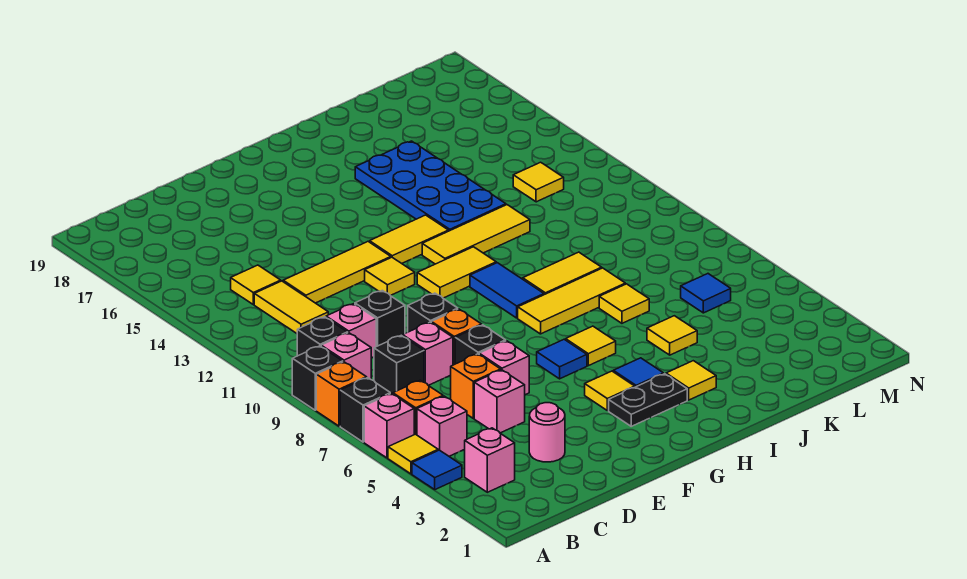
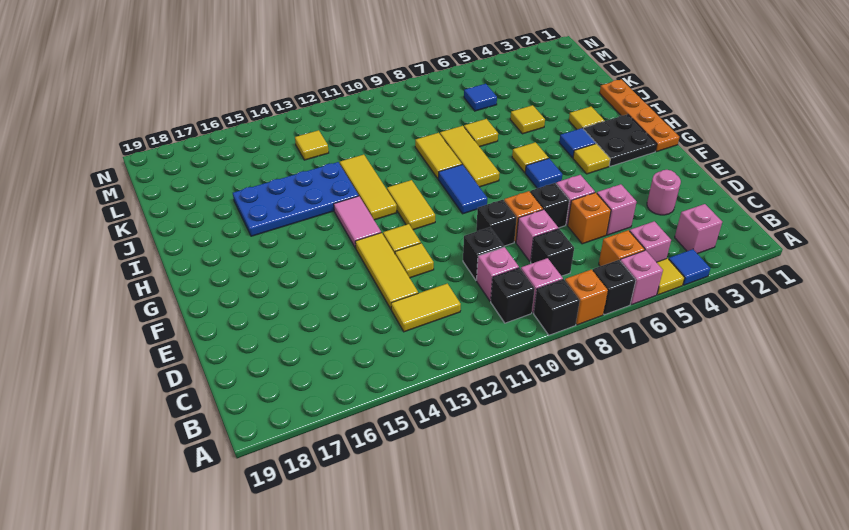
yellow tile C14 level 1 -> yellow tile E12 level 1
none -> orange plate G1:J1 level 1
black plate G3:H3 level 1 -> black plate G2:H3 level 1
yellow tile G13:H13 level 1 -> pink tile G13:H13 level 1
blue tile H9:H10 level 1 -> blue tile G9:H9 level 1

